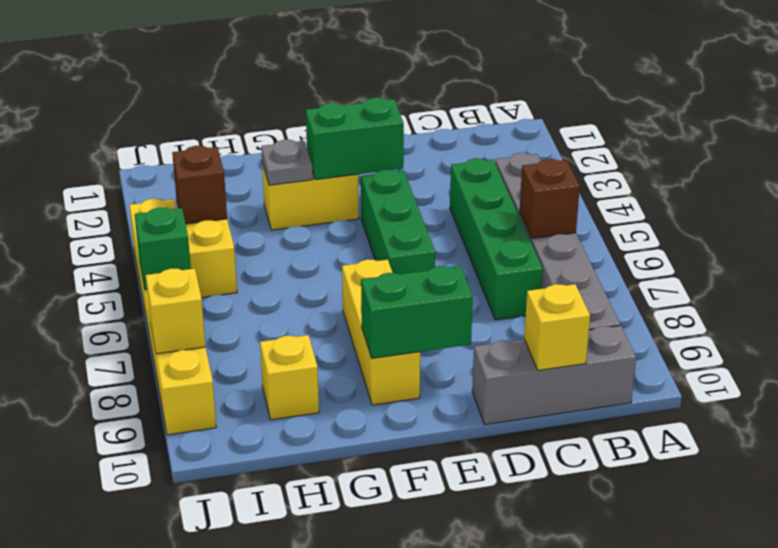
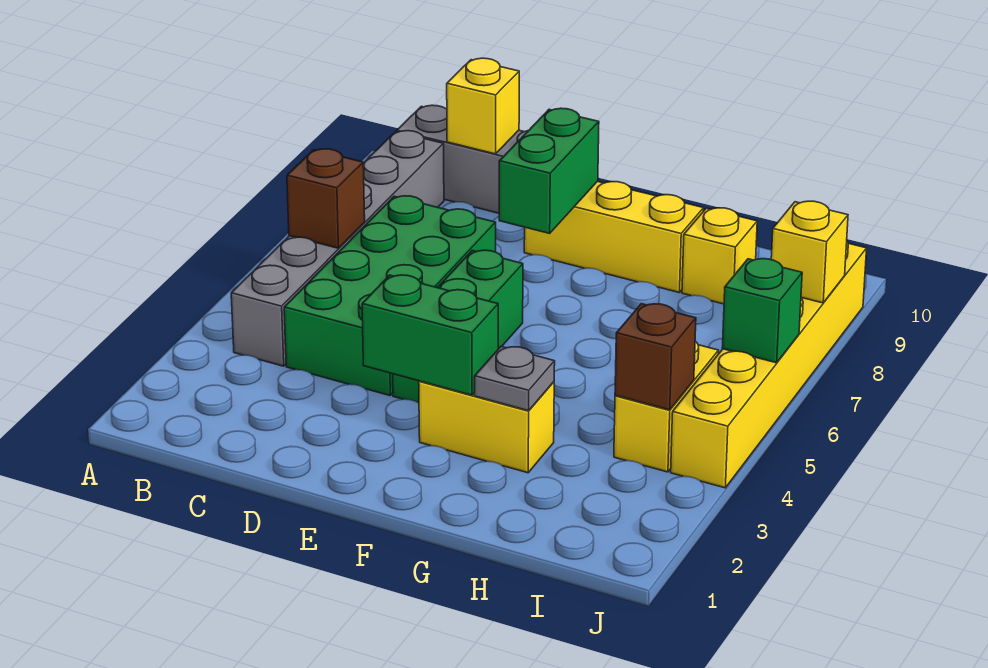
green brick C4:C7 level 1 -> green brick C4:D7 level 1
green brick E9:F9 level 2 -> green brick E8:E9 level 2
yellow brick F7:F9 level 1 -> yellow brick E9:G9 level 1

